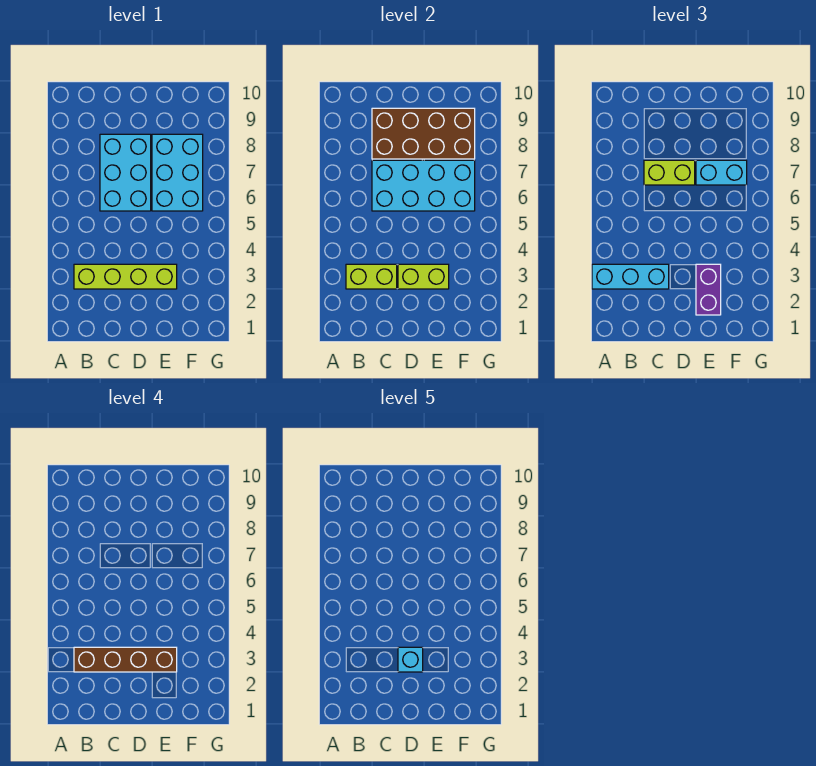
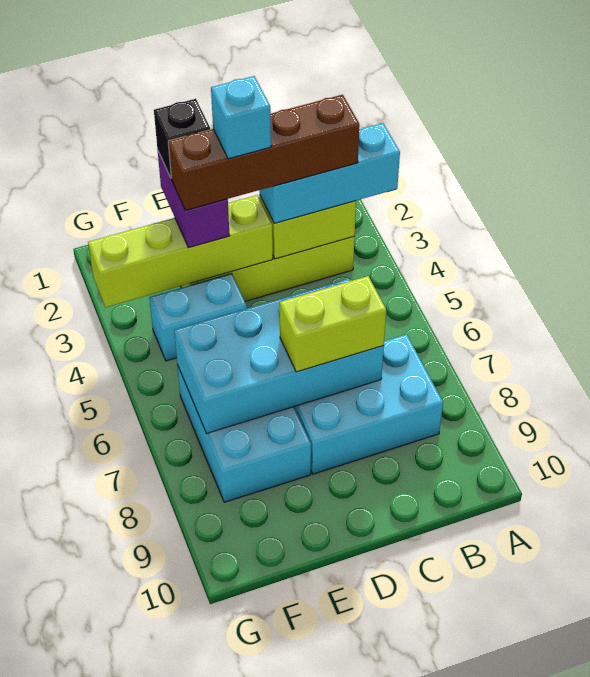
cyan brick C6:D8 level 1 -> cyan brick B7:D8 level 1
brown brick C8:F9 level 2 -> none
lime brick D3:E3 level 2 -> lime brick D3:G3 level 2
none -> black brick E2 level 4
cyan brick E7:F7 level 3 -> cyan brick E4:F4 level 1

